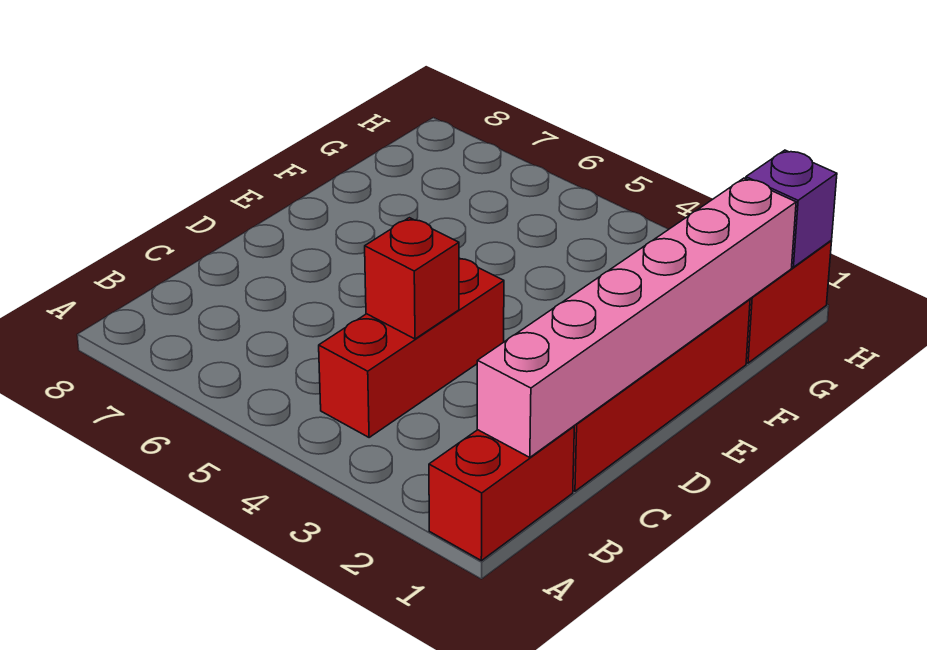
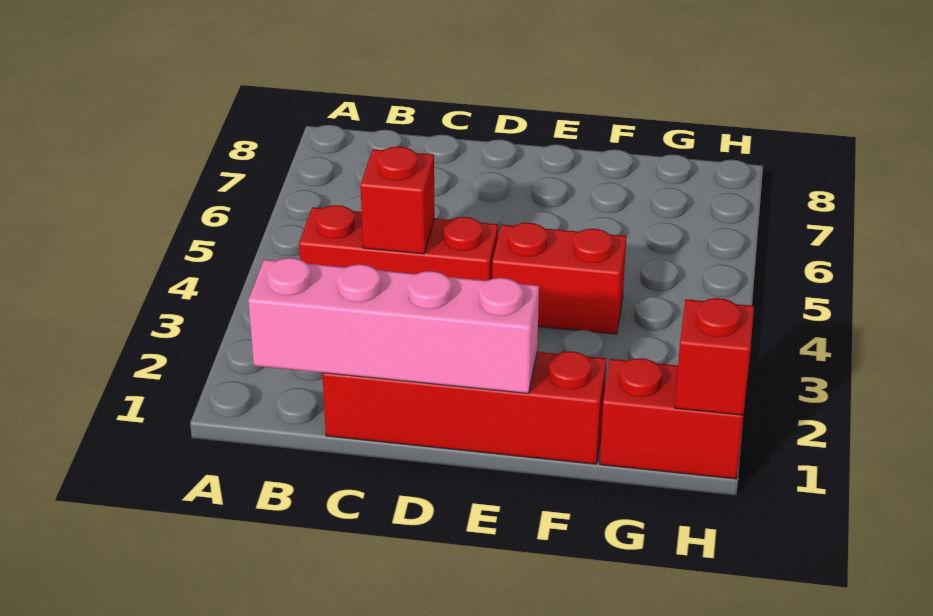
red brick A1:B1 level 1 -> red brick E4:F4 level 1
pink brick B1:G1 level 2 -> pink brick B1:E1 level 2
purple brick H1 level 2 -> red brick H1 level 2

